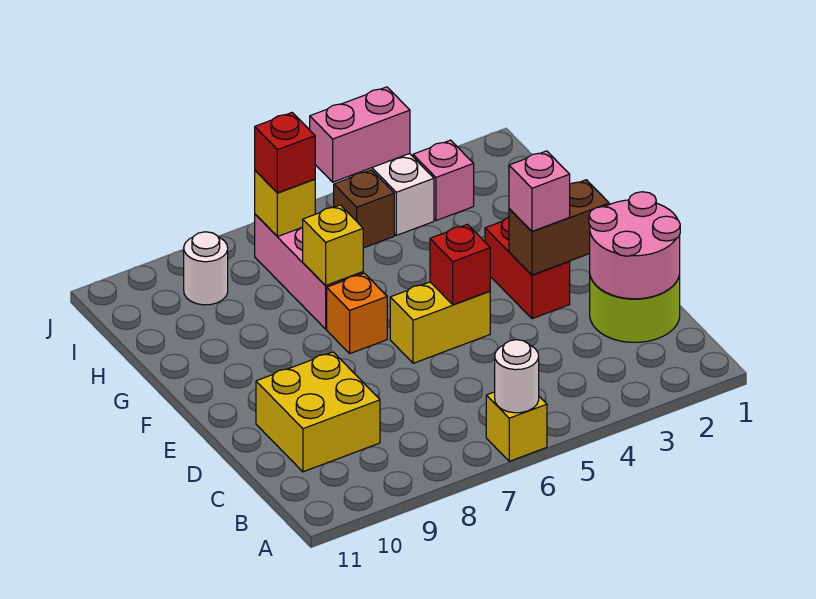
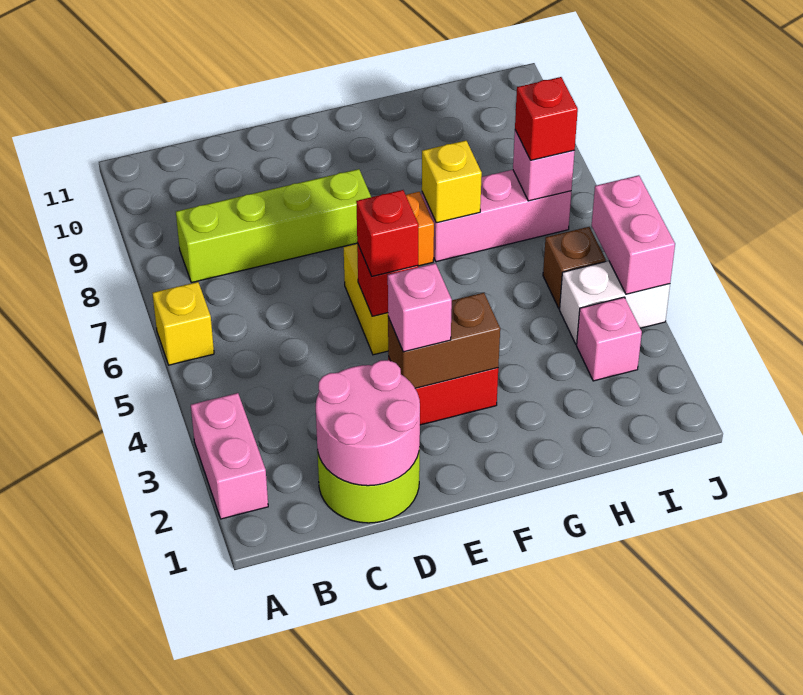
none -> pink brick A2:A3 level 1
white round brick A6 level 2 -> none
none -> lime brick B8:E8 level 1
yellow brick C9:D10 level 1 -> none
brown brick E2:E3 level 2 -> brown brick E3:F3 level 2
none -> red brick E5 level 3
yellow brick I7 level 2 -> pink brick I7 level 2
white round brick I9 level 1 -> none

